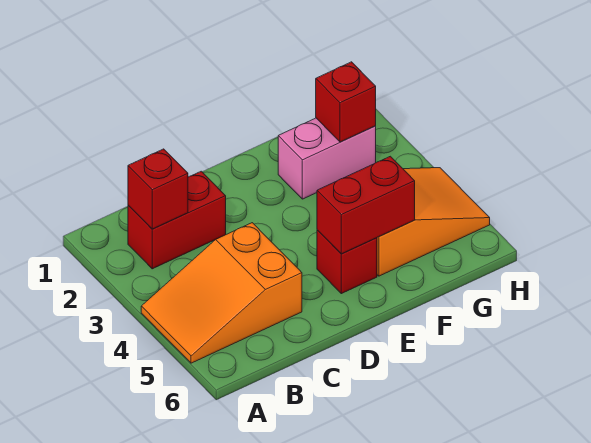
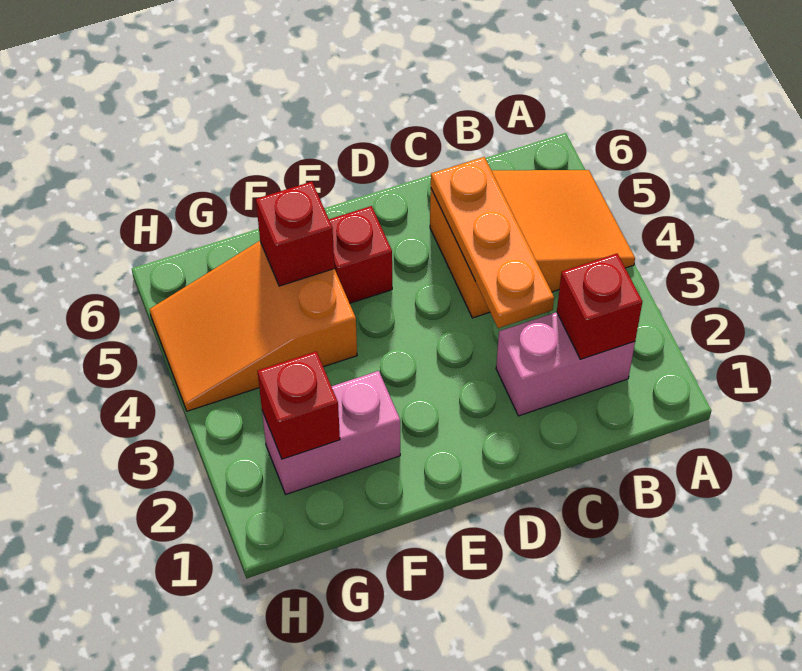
red brick B2:C2 level 1 -> pink brick B2:C2 level 1
none -> orange plate C3:C5 level 2
red brick E5:F5 level 2 -> red brick F5 level 2

